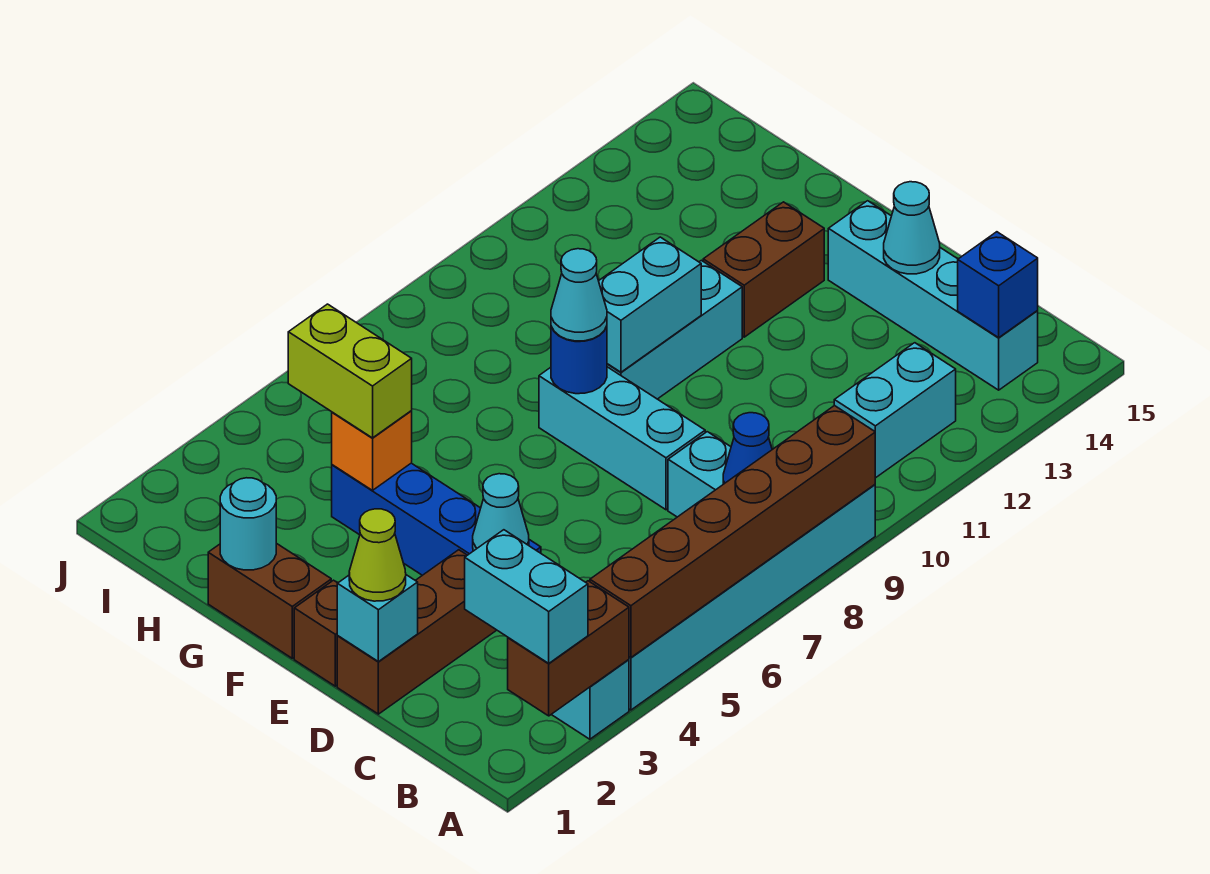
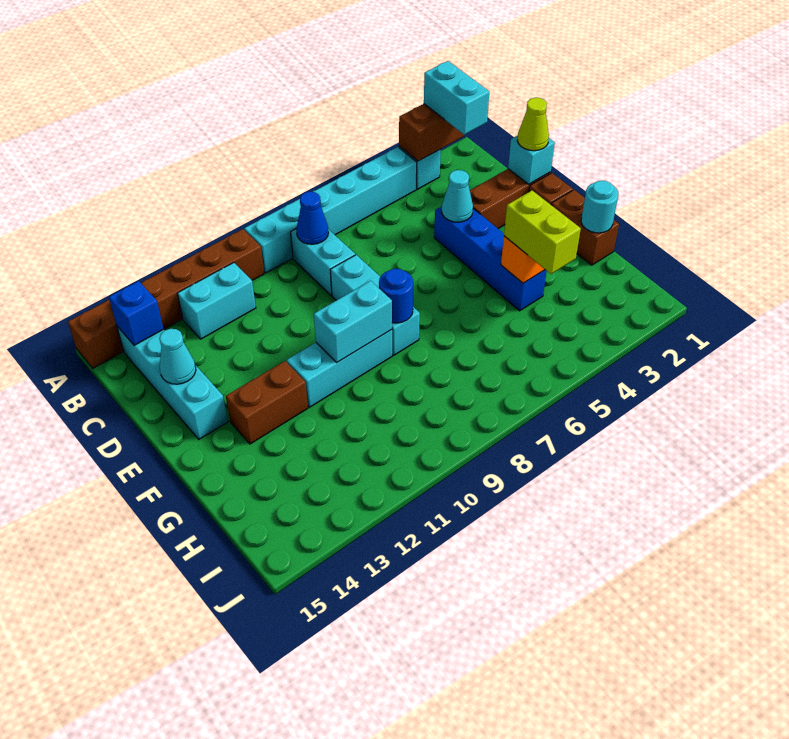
brown brick A4:A9 level 2 -> brown brick A10:A15 level 1
cyan cone F8 level 3 -> none

